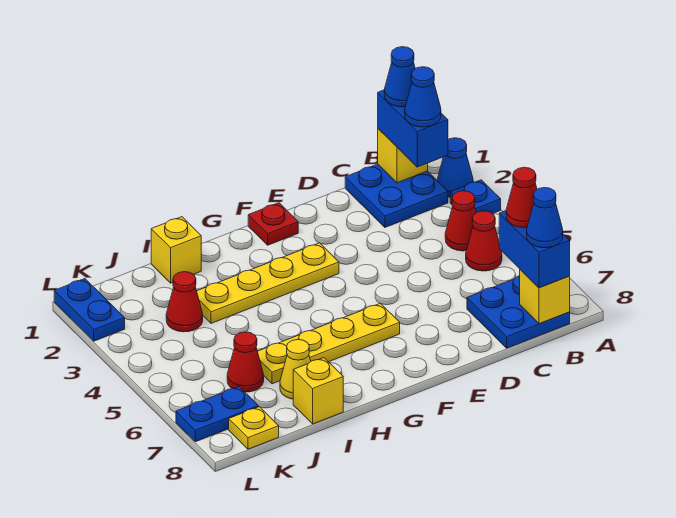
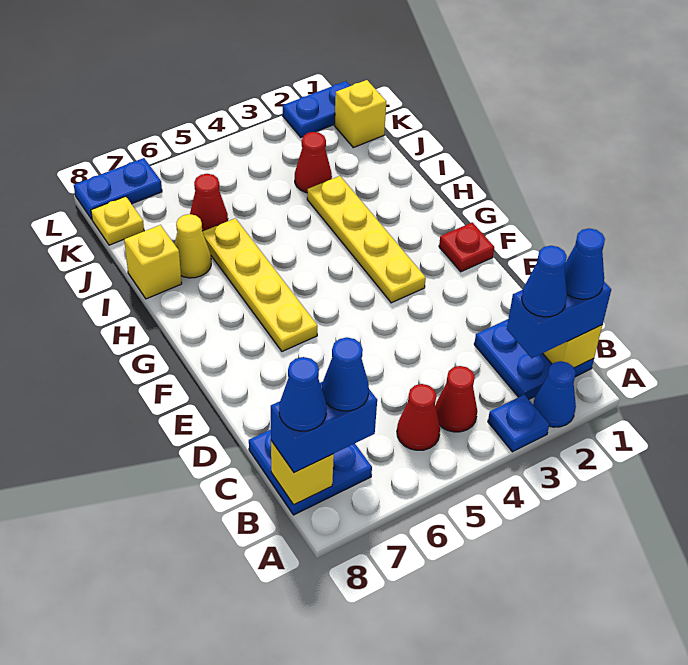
red cone B7 level 4 -> blue cone B7 level 4
yellow brick I1 level 1 -> yellow brick K1 level 1
blue plate K7:L7 level 1 -> blue plate L7:L8 level 1

